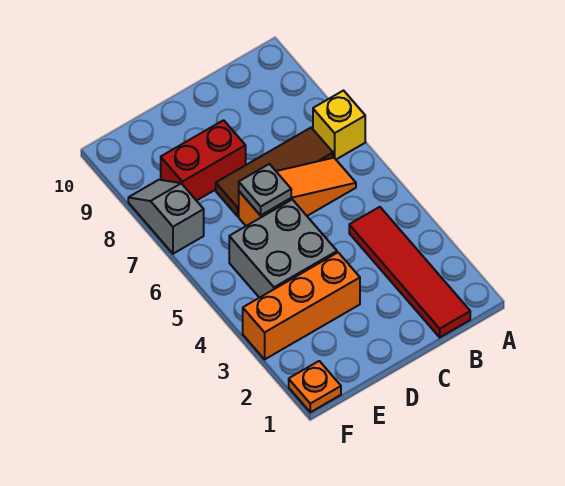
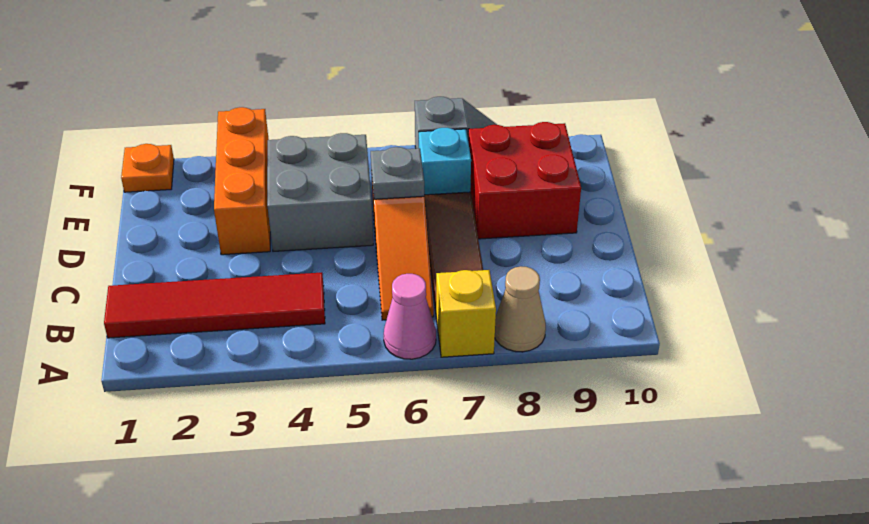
none -> pink cone A6 level 1
none -> tan cone A8 level 1
red brick D8:E8 level 1 -> red brick D8:E9 level 1
none -> cyan brick E7 level 1

